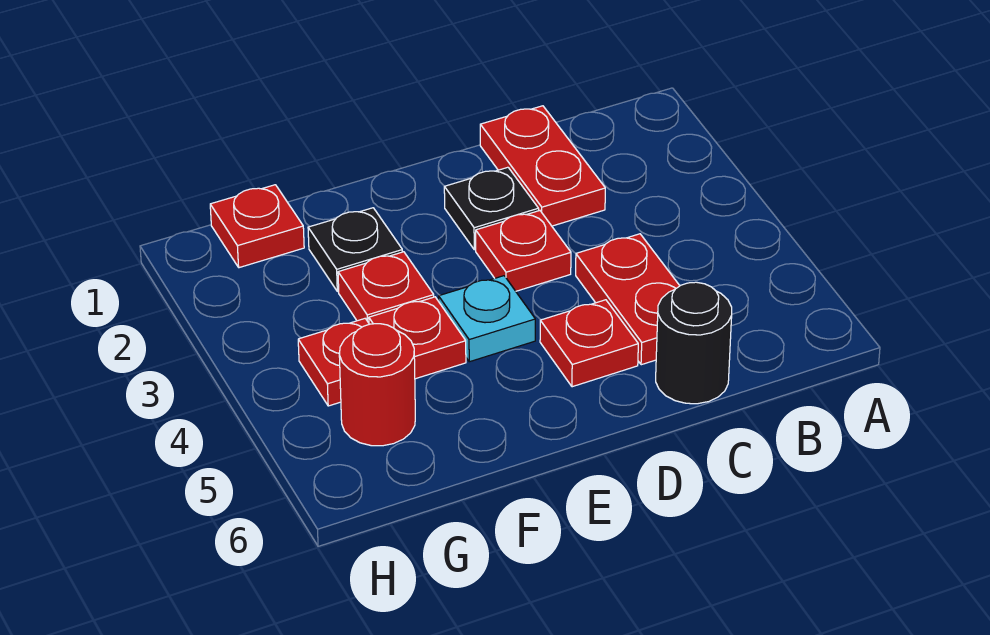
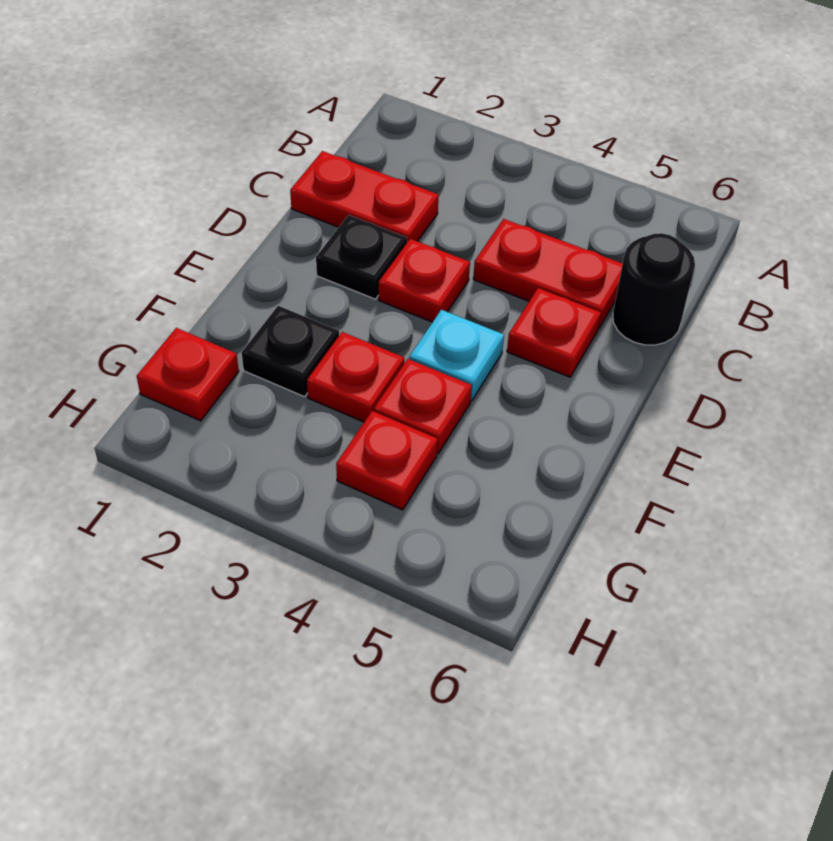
red round brick G5 level 1 -> none

